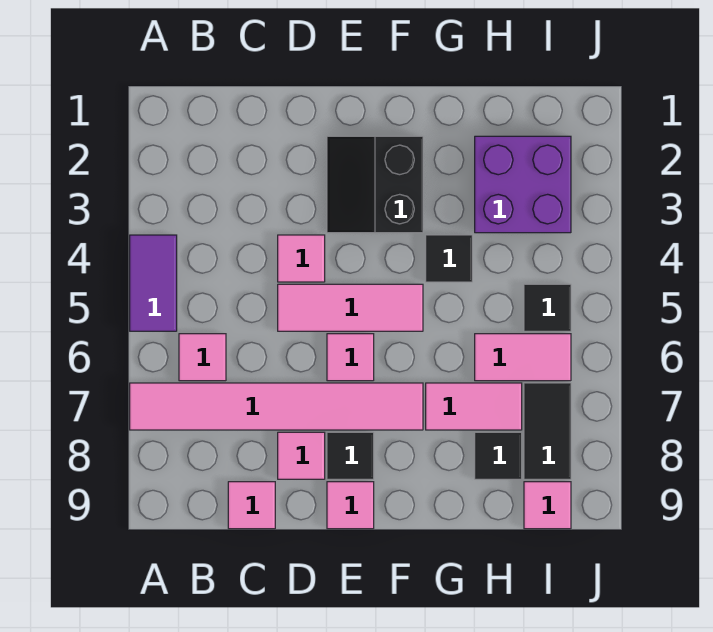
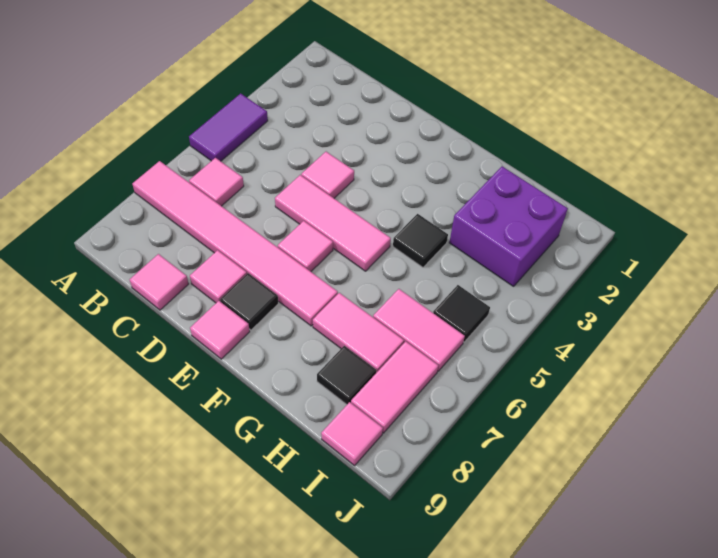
black slope E2:F3 level 1 top F -> none
black tile I7:I8 level 1 -> pink tile I7:I8 level 1

